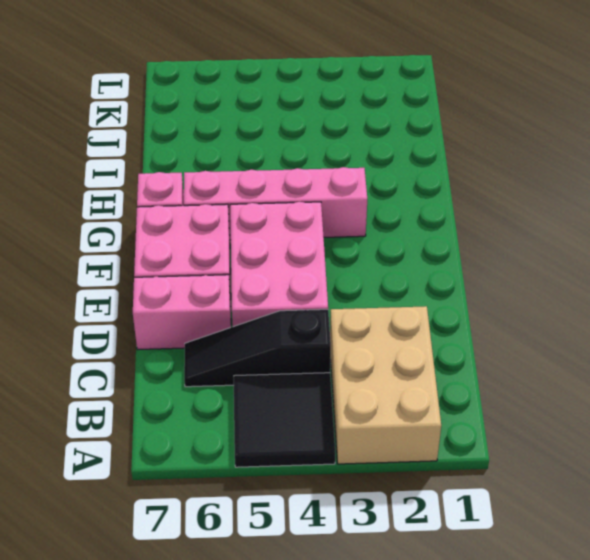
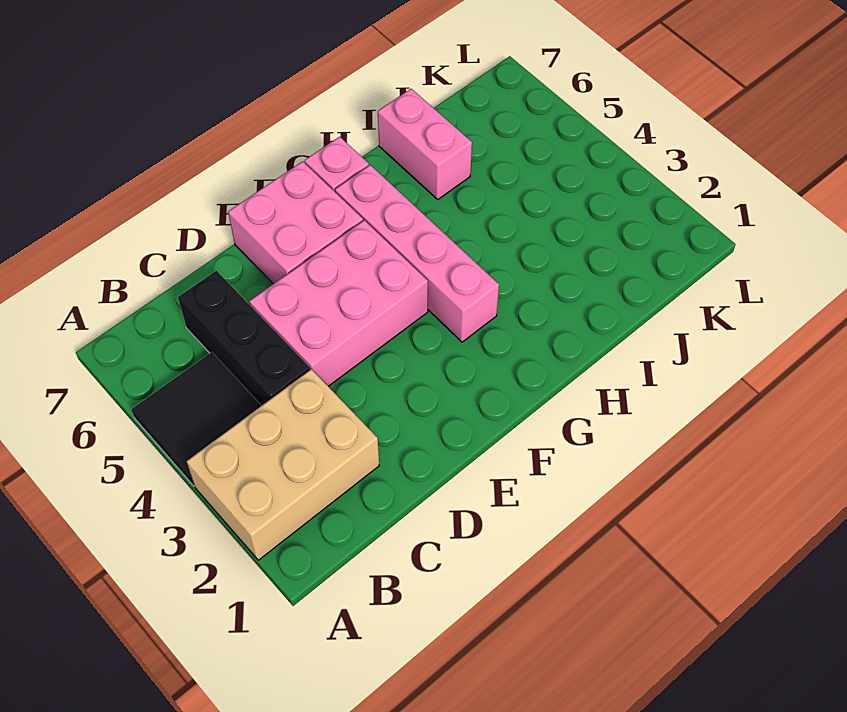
black slope C4:C6 level 1 top 4 -> black brick C4:C6 level 1
pink brick D6:D7 level 1 -> pink brick I6:I7 level 1

